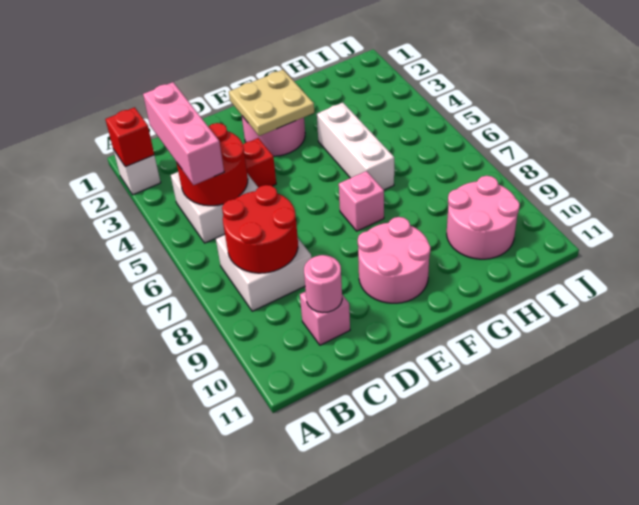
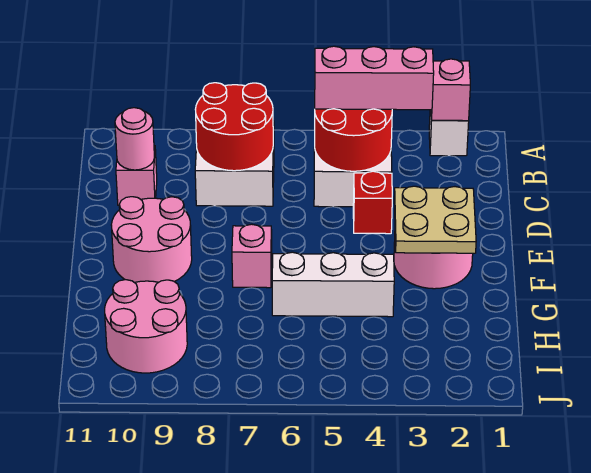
red brick A2 level 2 -> pink brick A2 level 2

